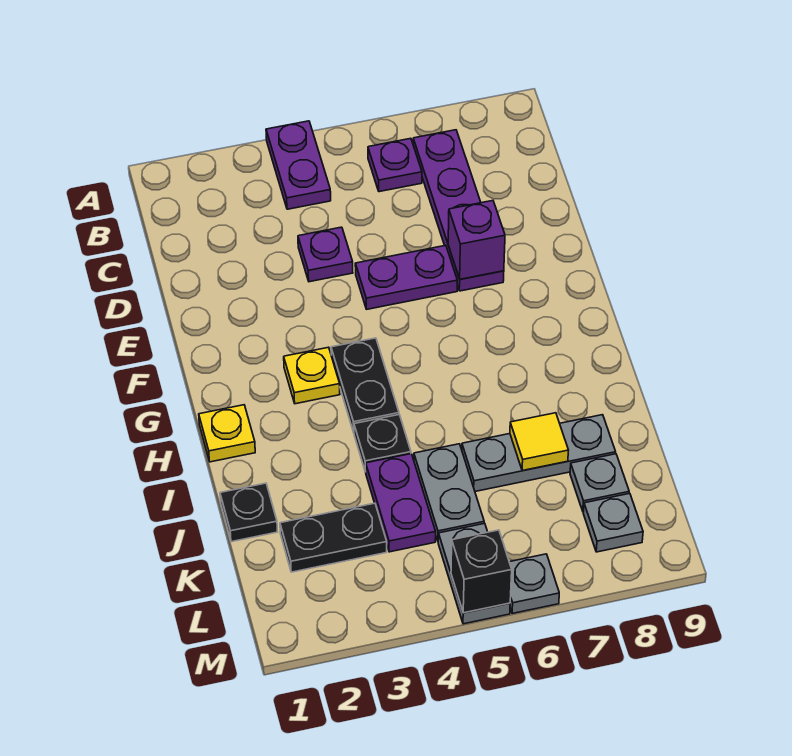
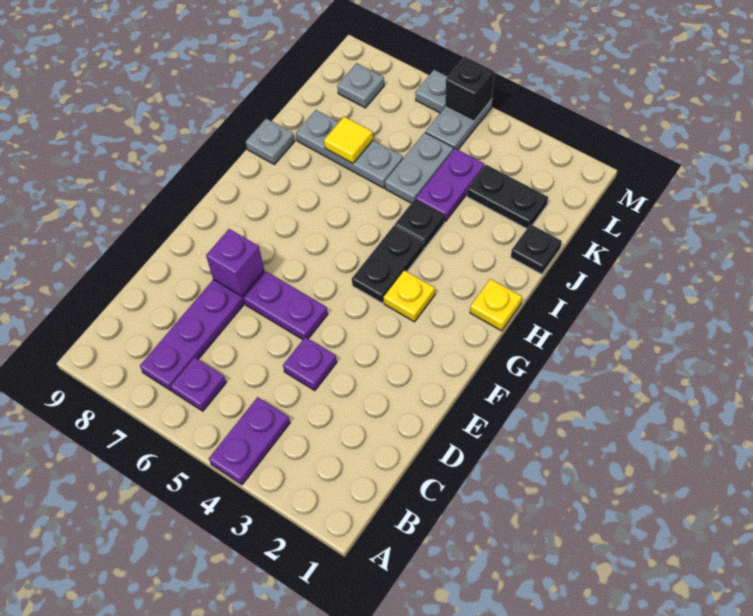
grey plate K8 level 1 -> grey plate I9 level 1

